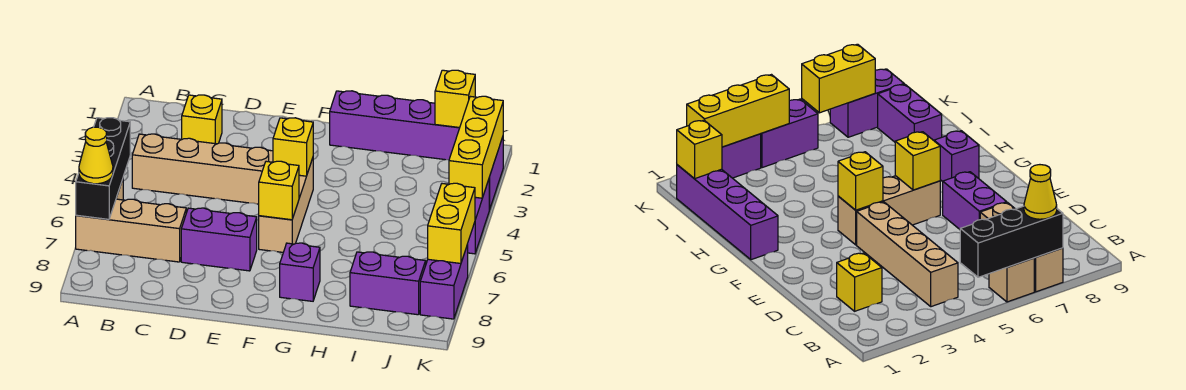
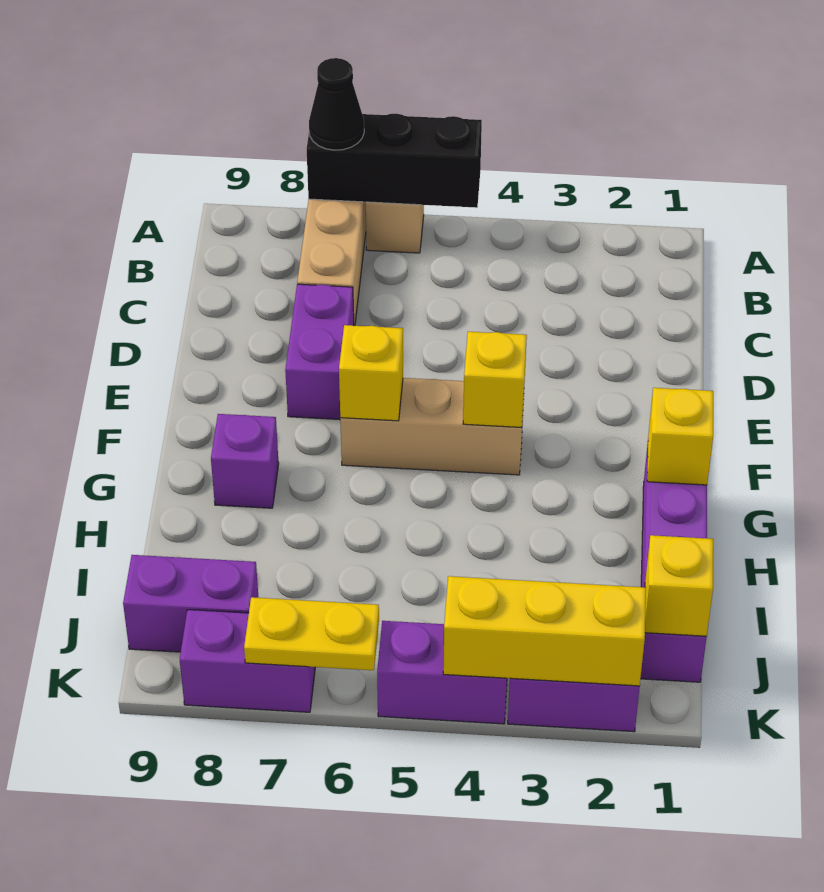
yellow cone A7 level 3 -> black cone A7 level 3
tan brick B4:E4 level 1 -> none
yellow brick C2 level 1 -> yellow brick G1 level 2
purple brick I8:J8 level 1 -> purple brick J8:J9 level 1
yellow brick K6:K7 level 2 -> yellow plate K6:K7 level 2

